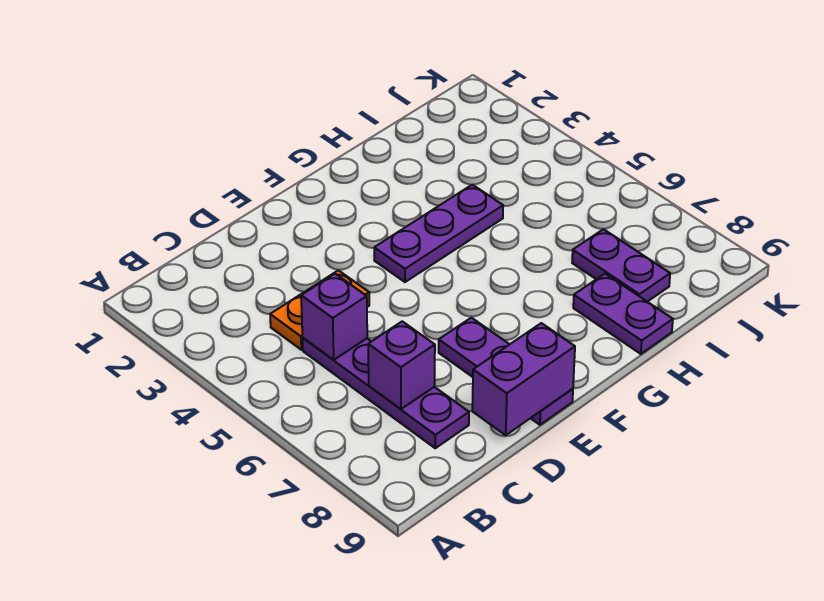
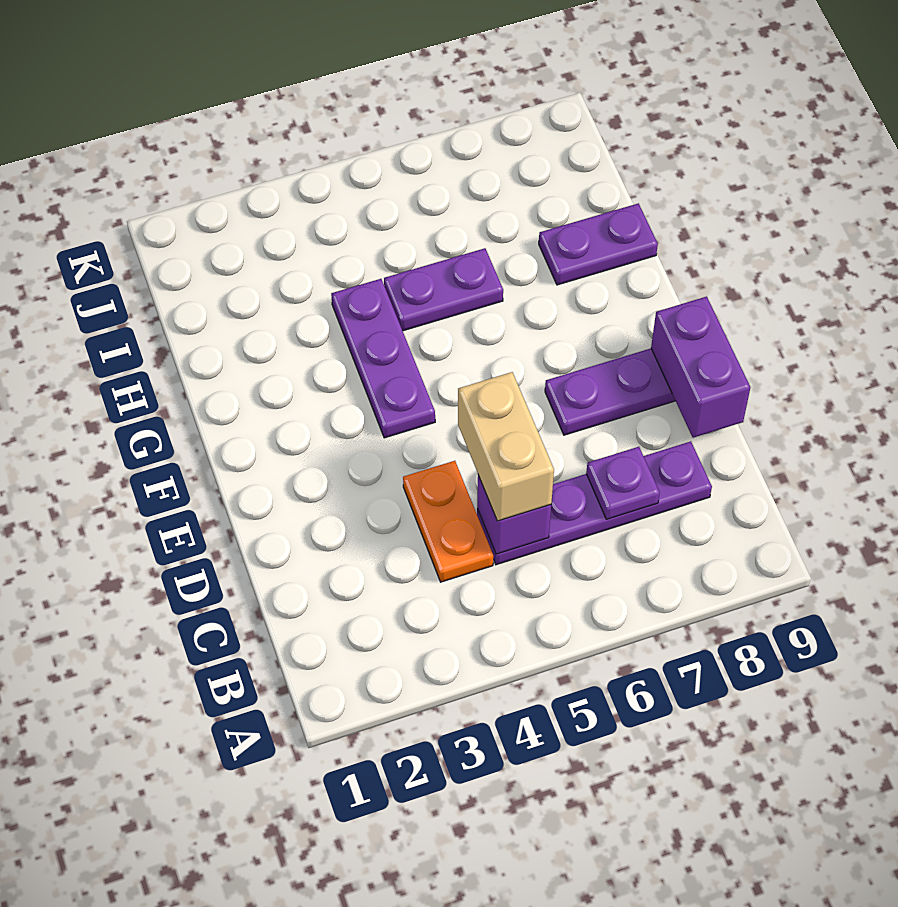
none -> tan brick C5:D5 level 3
purple brick C7 level 2 -> purple plate C7 level 2
purple plate I7:I8 level 1 -> purple plate H5:H6 level 1

